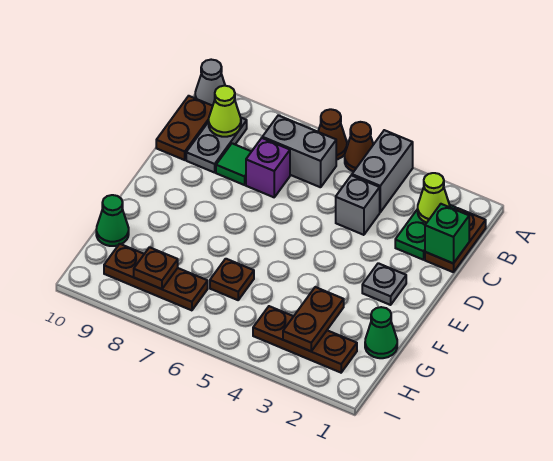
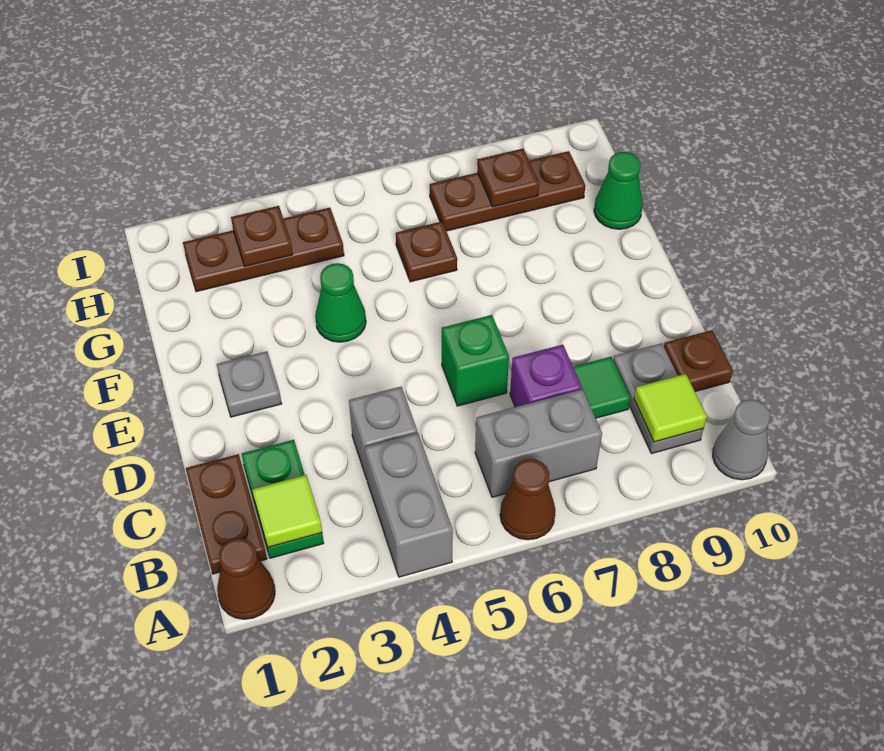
brown cone A5 level 1 -> brown cone A1 level 1
lime cone B2 level 2 -> lime tile B2 level 2
lime cone B9 level 2 -> lime tile B9 level 2
brown plate B10:C10 level 1 -> brown plate C10 level 1
green brick C1 level 2 -> green brick D6 level 1
green cone G1 level 1 -> green cone F4 level 1
brown plate G3:H3 level 2 -> brown plate H3 level 2

